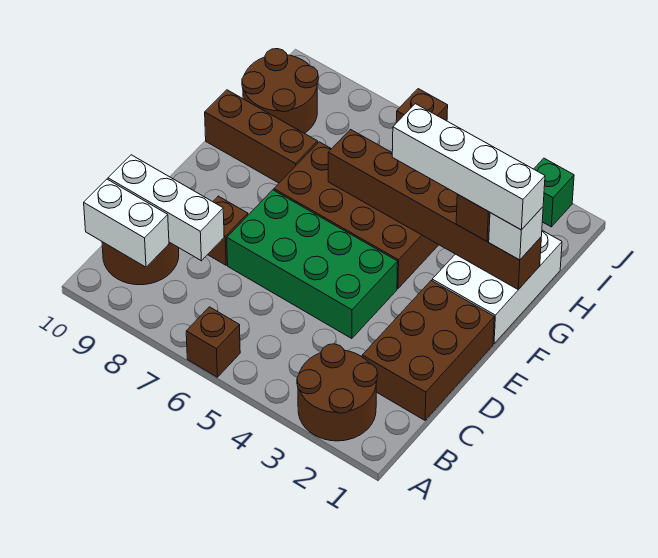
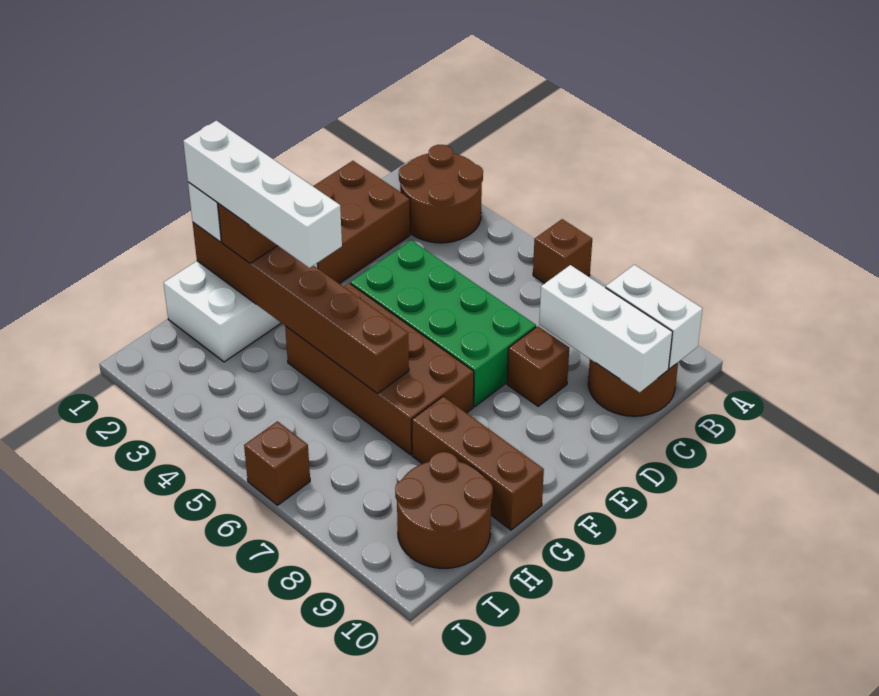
green brick J2 level 1 -> none

